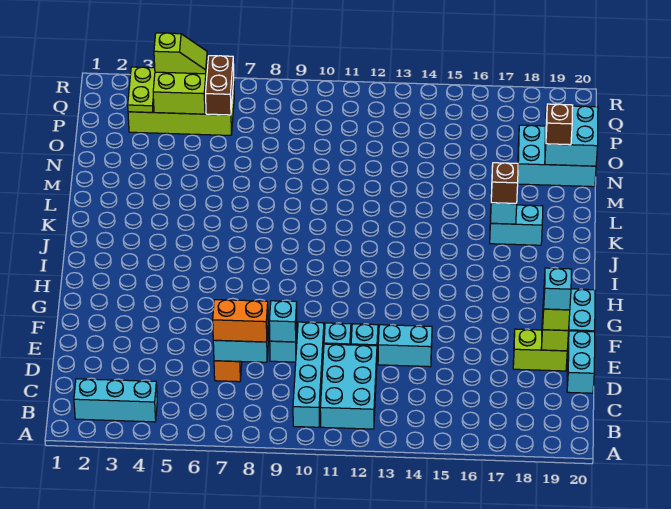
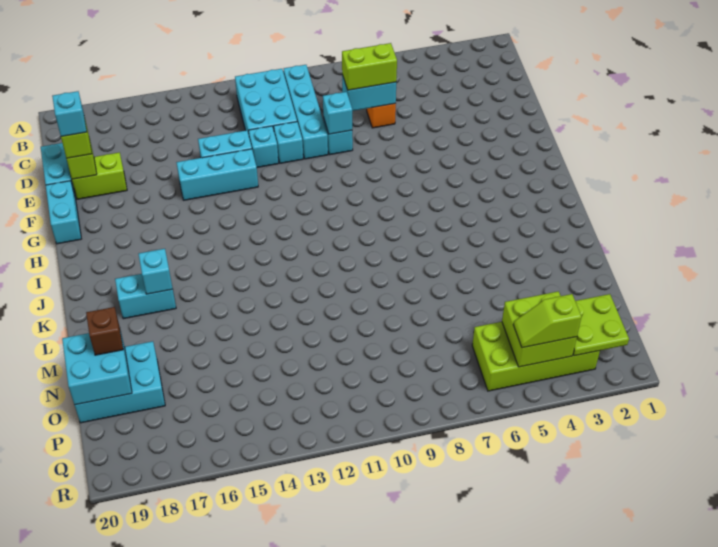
cyan brick B2:B4 level 1 -> cyan brick F13:F15 level 1
orange brick D7:D8 level 3 -> lime brick D7:D8 level 3
brown brick K17 level 3 -> none
lime plate P3:Q3 level 2 -> lime plate P2:Q3 level 2
brown brick P6:Q6 level 2 -> none

